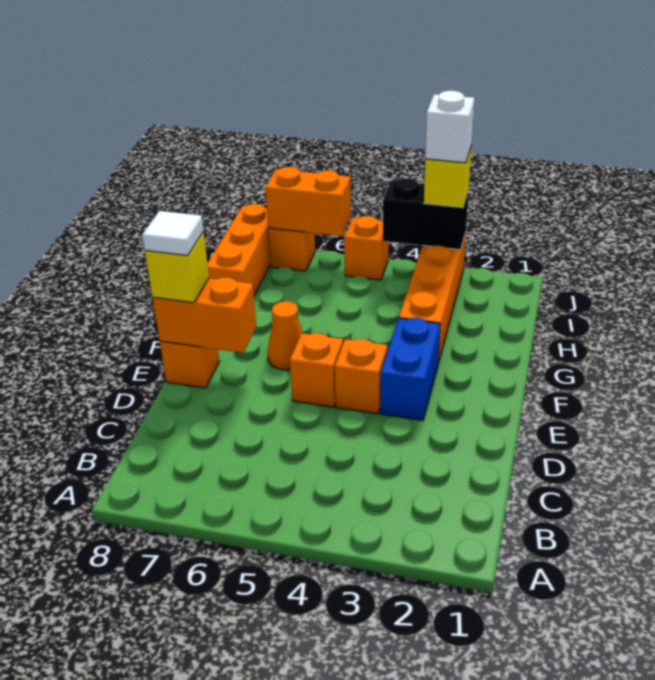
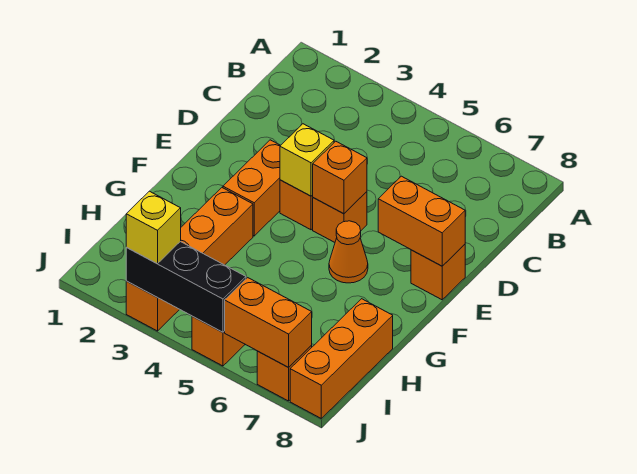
blue brick E3:F3 level 1 -> orange brick E3:F3 level 1
none -> orange brick E5 level 2
yellow brick E8 level 3 -> yellow brick E4 level 2
white tile E8 level 4 -> none
black brick J3:J4 level 2 -> black brick J3:J5 level 2
white brick J3 level 4 -> none

